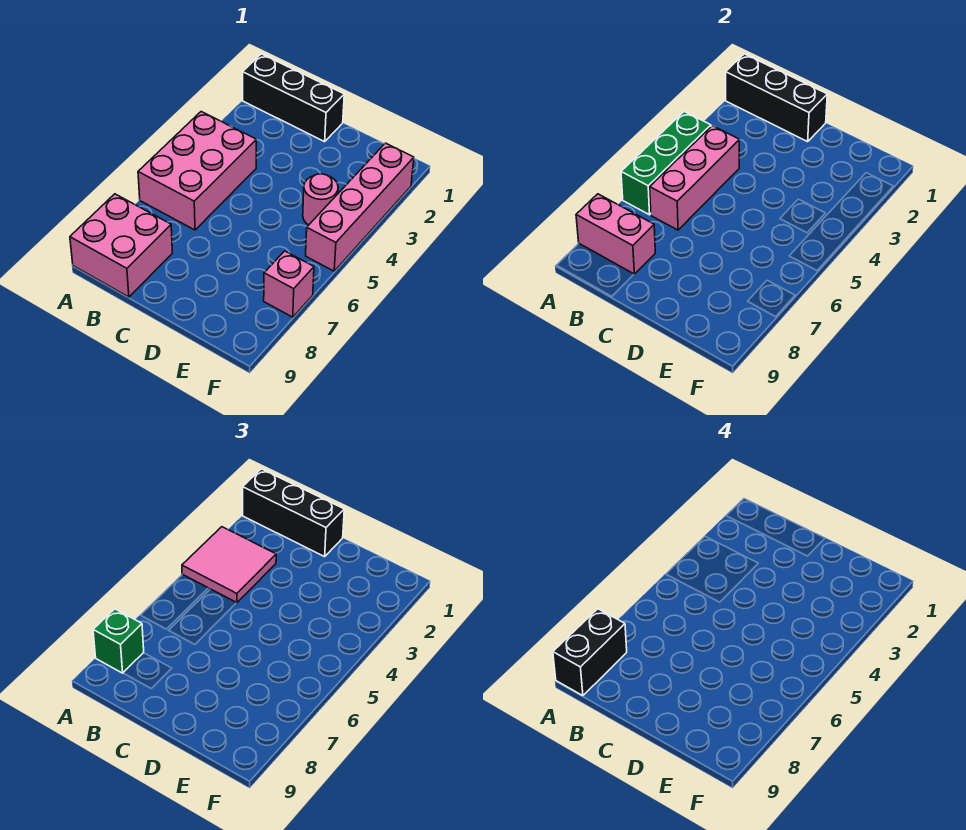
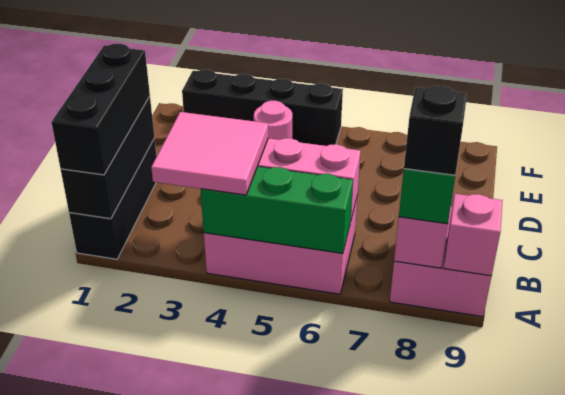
black brick A8:A9 level 4 -> black brick A8 level 4
pink brick F2:F5 level 1 -> black brick F2:F5 level 1
pink brick F7 level 1 -> pink brick A9 level 2

